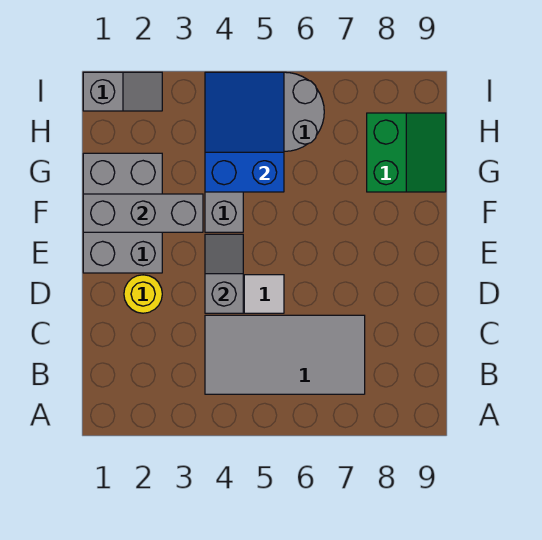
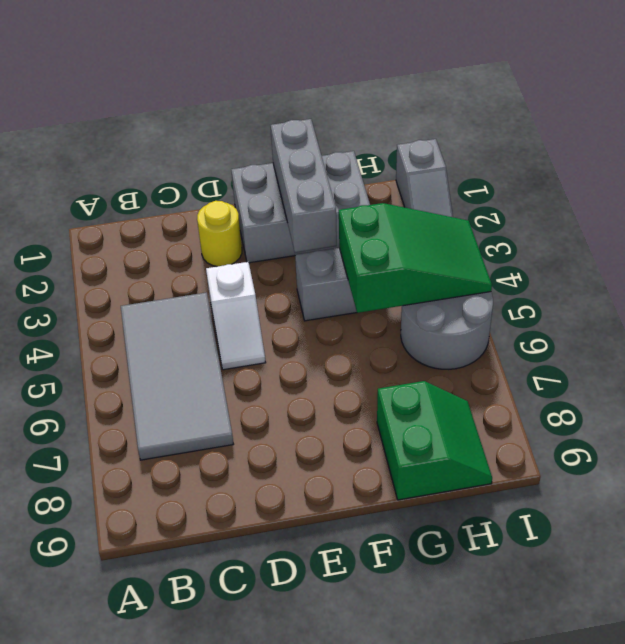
grey slope D4:E4 level 2 top D -> none
blue slope G4:I5 level 2 top G -> green slope G4:I5 level 2 top G
green slope G8:H9 level 1 top 8 -> green slope G8:H9 level 1 top G

